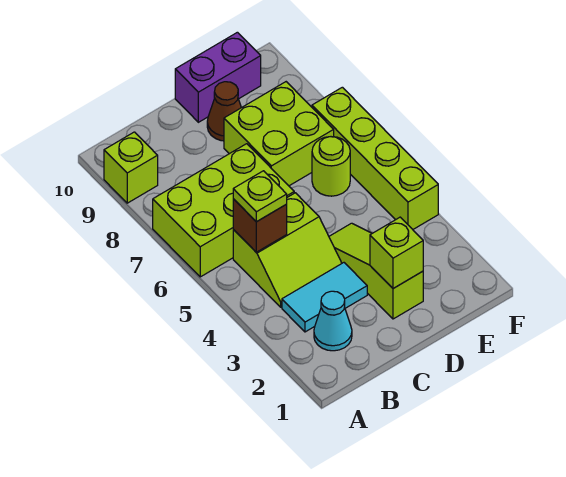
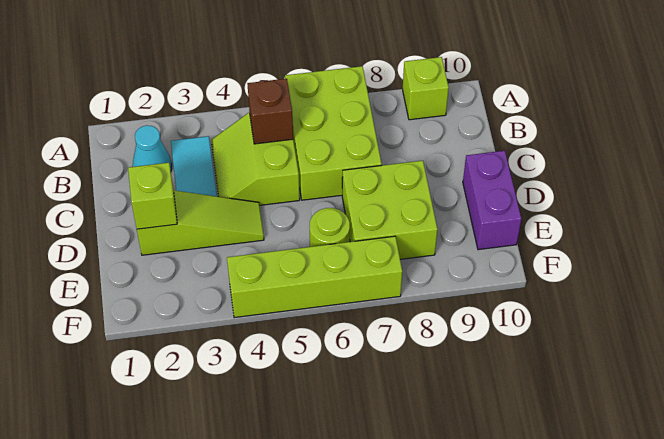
lime plate B5 level 3 -> none
brown cone D9 level 1 -> none

